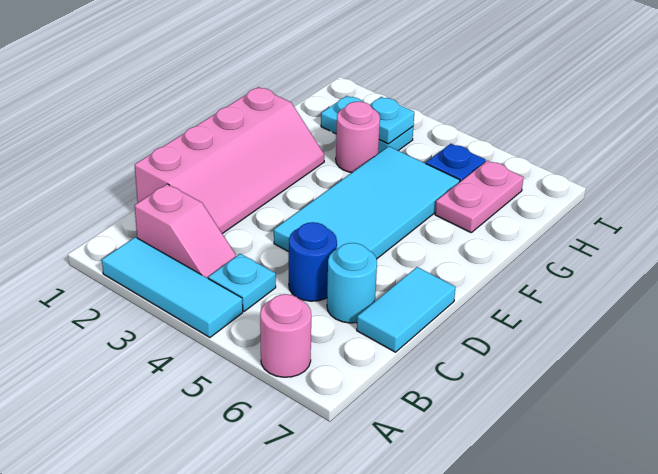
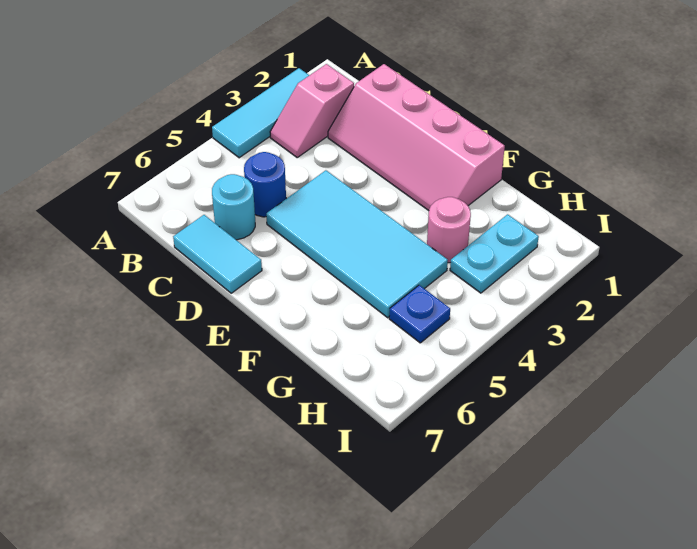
pink round brick A6 level 1 -> none
cyan plate B4 level 1 -> none
pink plate G6:H6 level 1 -> none
cyan plate H3 level 2 -> none

